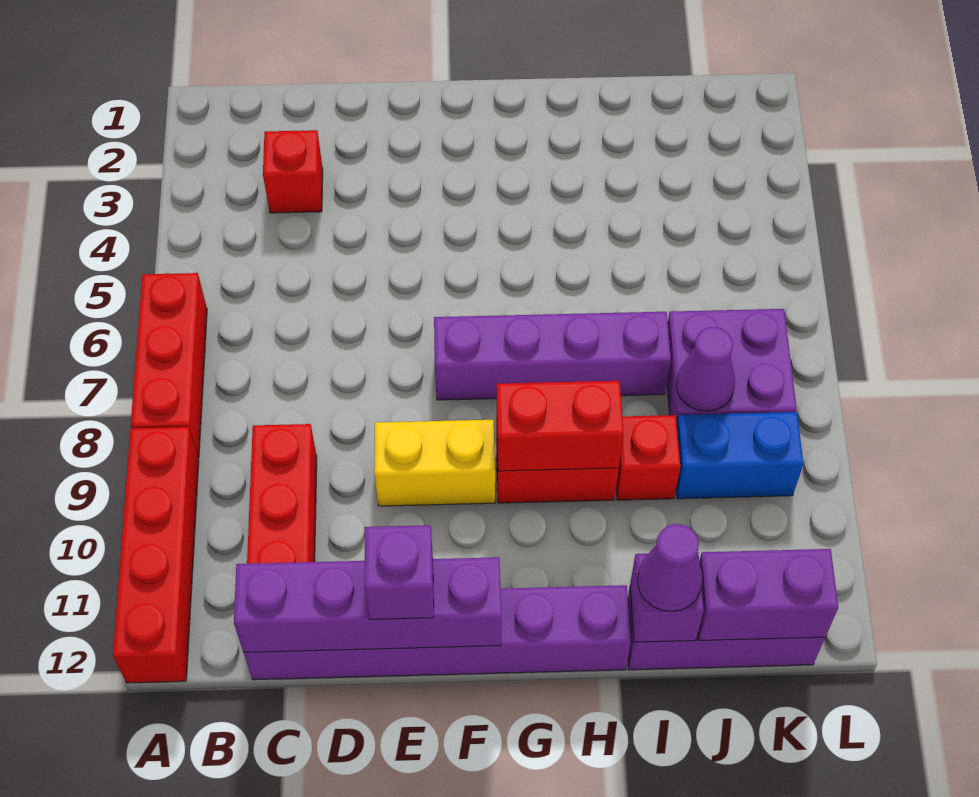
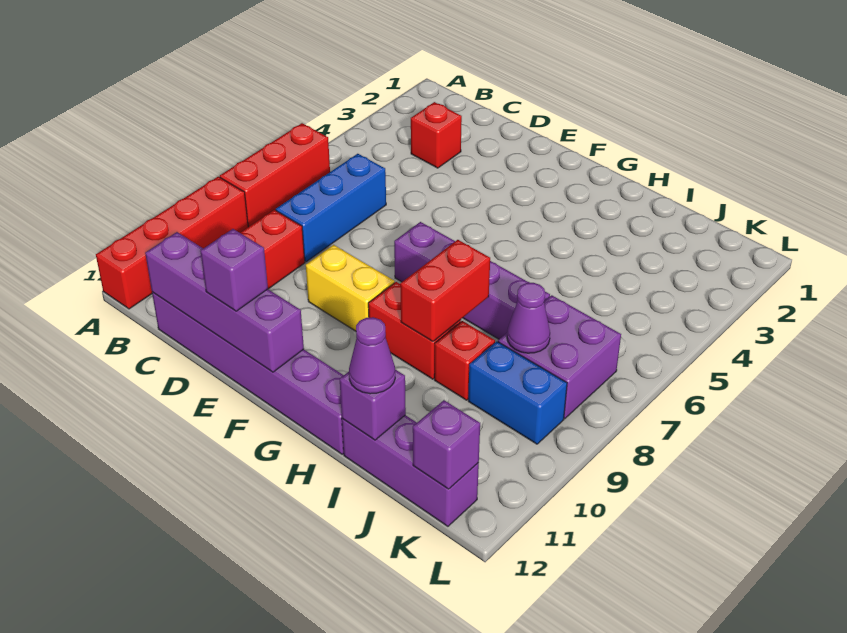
none -> blue brick C6:C8 level 1
red brick G9:H9 level 2 -> red brick H8:H9 level 2
purple brick J12:K12 level 2 -> purple brick K12 level 2

